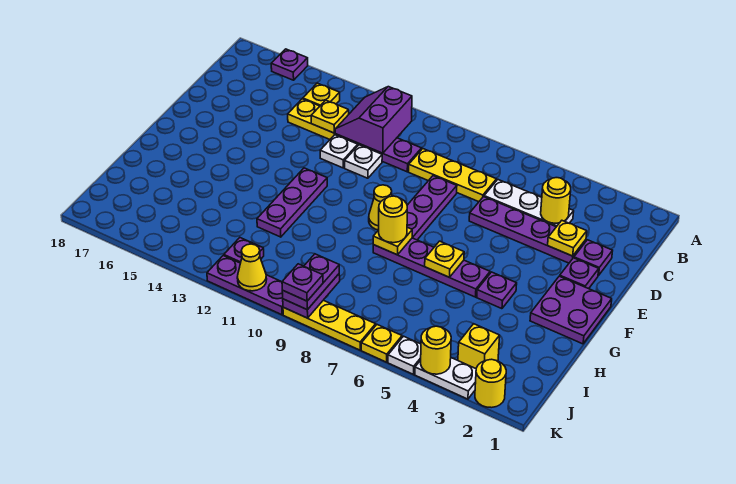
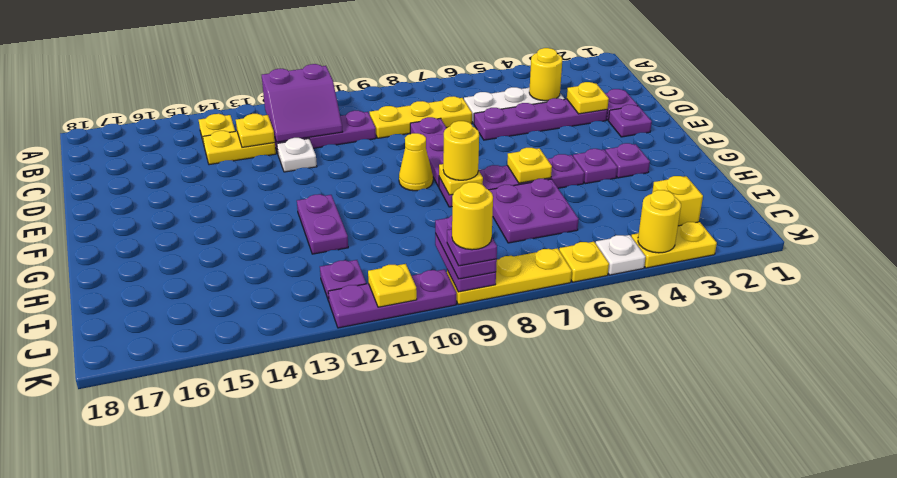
purple plate A16 level 1 -> purple plate G3 level 1
purple slope B11:C12 level 2 top 11 -> purple slope B11:C12 level 2 top B
white plate D11 level 1 -> none
purple plate F1:G2 level 1 -> purple plate H6:I7 level 1
purple plate F12:H12 level 1 -> purple plate G12:H12 level 1
yellow round brick K2 level 1 -> yellow round brick K9 level 5
white plate K3:K4 level 1 -> yellow plate K3:K4 level 1
yellow cone K11 level 2 -> yellow plate K11 level 2

